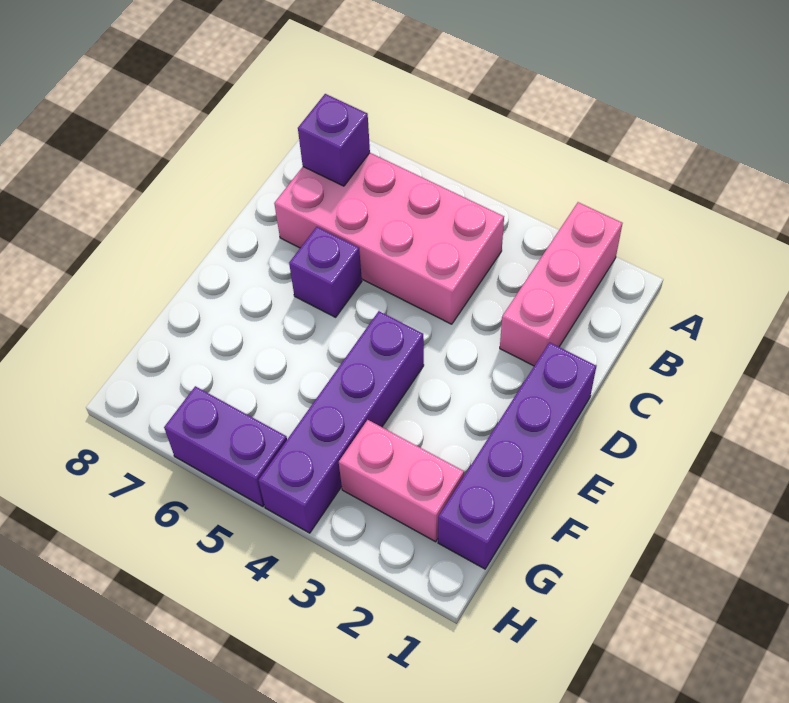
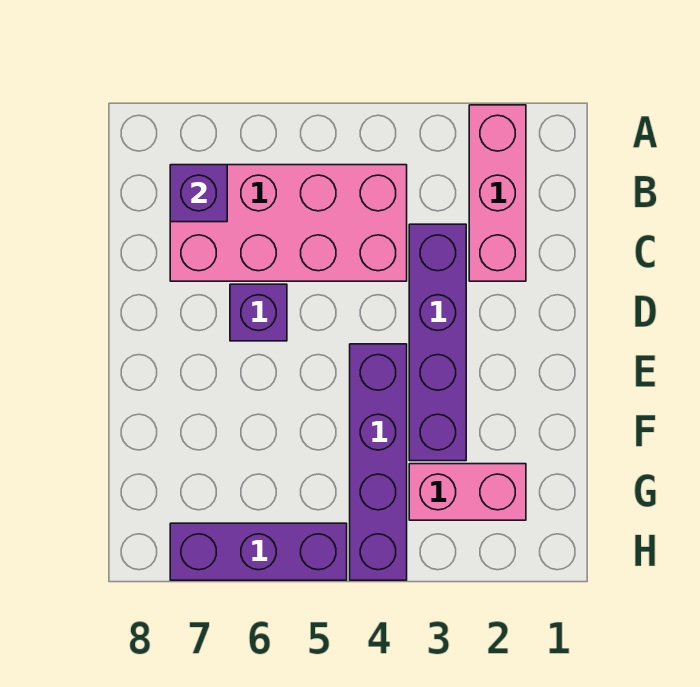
purple brick D1:G1 level 1 -> purple brick C3:F3 level 1
purple brick H5:H6 level 1 -> purple brick H5:H7 level 1

